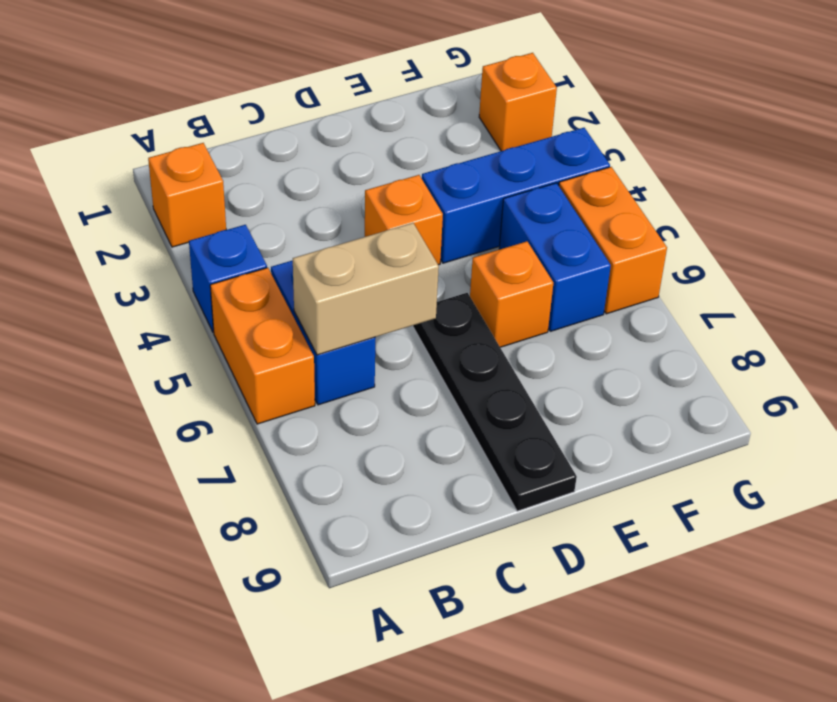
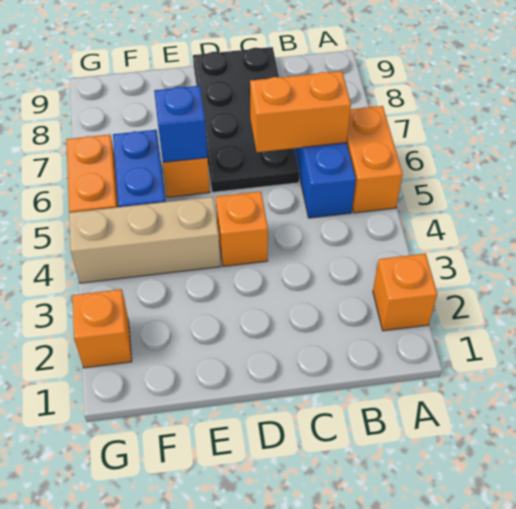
blue brick A4 level 1 -> blue brick E6 level 2
tan brick B6:C6 level 2 -> orange brick B6:C6 level 2
black plate D6:D9 level 1 -> black plate C6:D9 level 1
blue brick E4:G4 level 1 -> tan brick E4:G4 level 1

